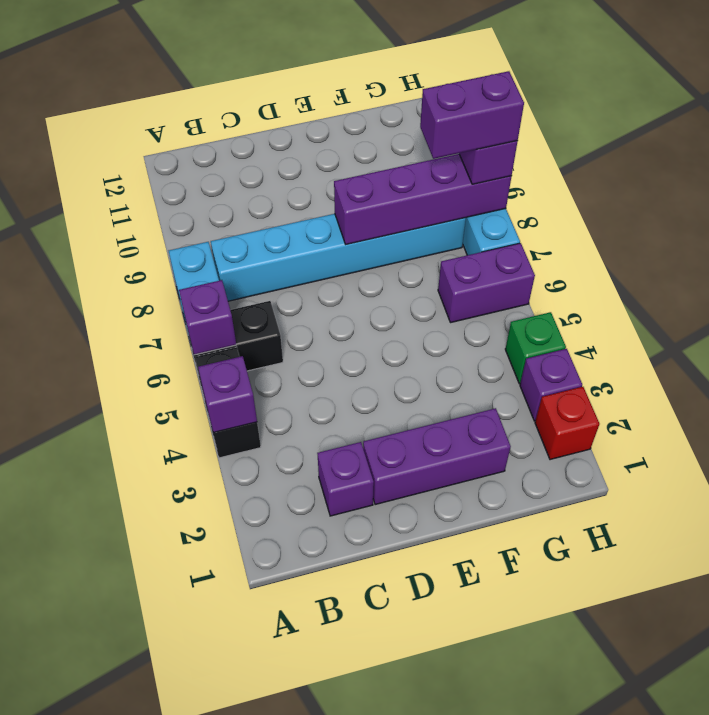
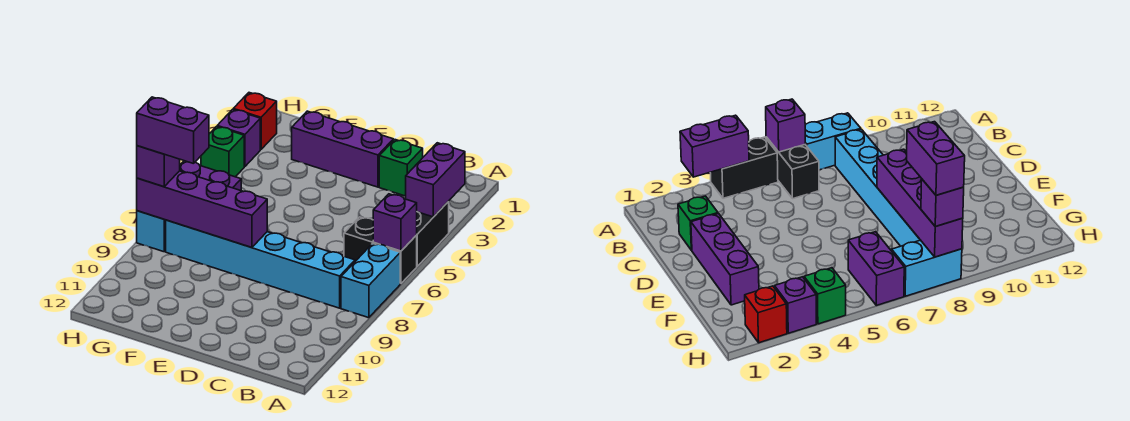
purple brick A4 level 2 -> purple brick A3:A4 level 2
purple brick C2 level 1 -> green brick C2 level 1

